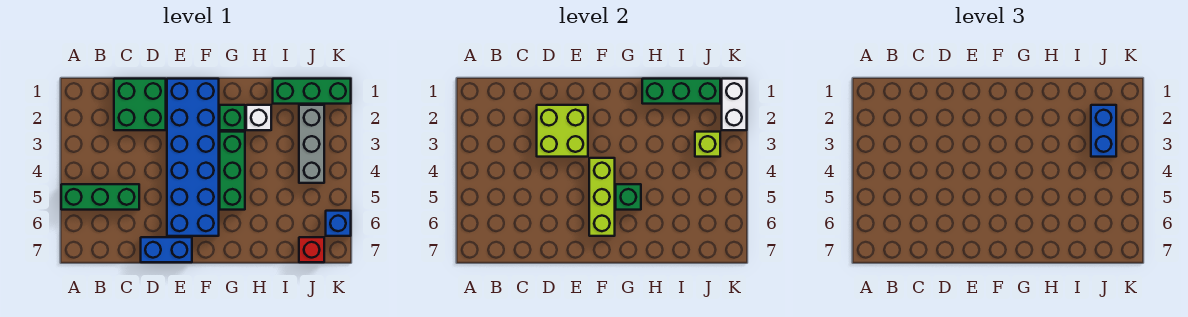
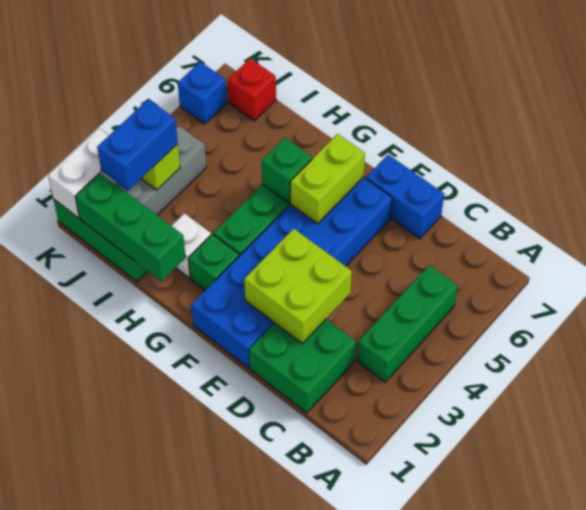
green brick A5:C5 level 1 -> green brick B3:B5 level 1
lime brick F4:F6 level 2 -> lime brick F5:F6 level 2

